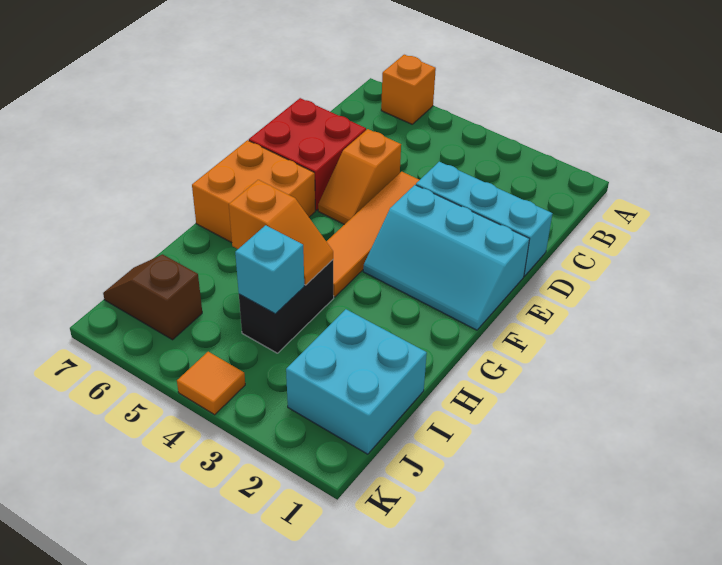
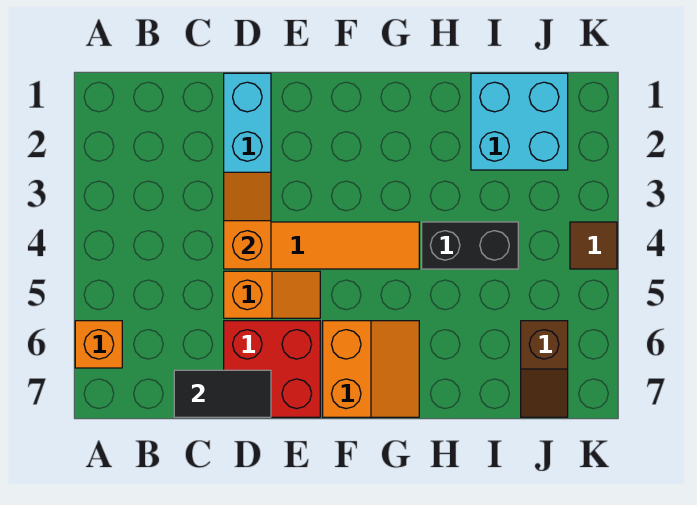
none -> black tile C7:D7 level 2
cyan slope E1:F3 level 1 top E -> none
orange brick F6:G7 level 1 -> orange slope F6:G7 level 1 top F
orange slope H4:H5 level 2 top 5 -> orange slope D3:D4 level 2 top 4
cyan brick I4 level 2 -> none
orange tile K4 level 1 -> brown tile K4 level 1

